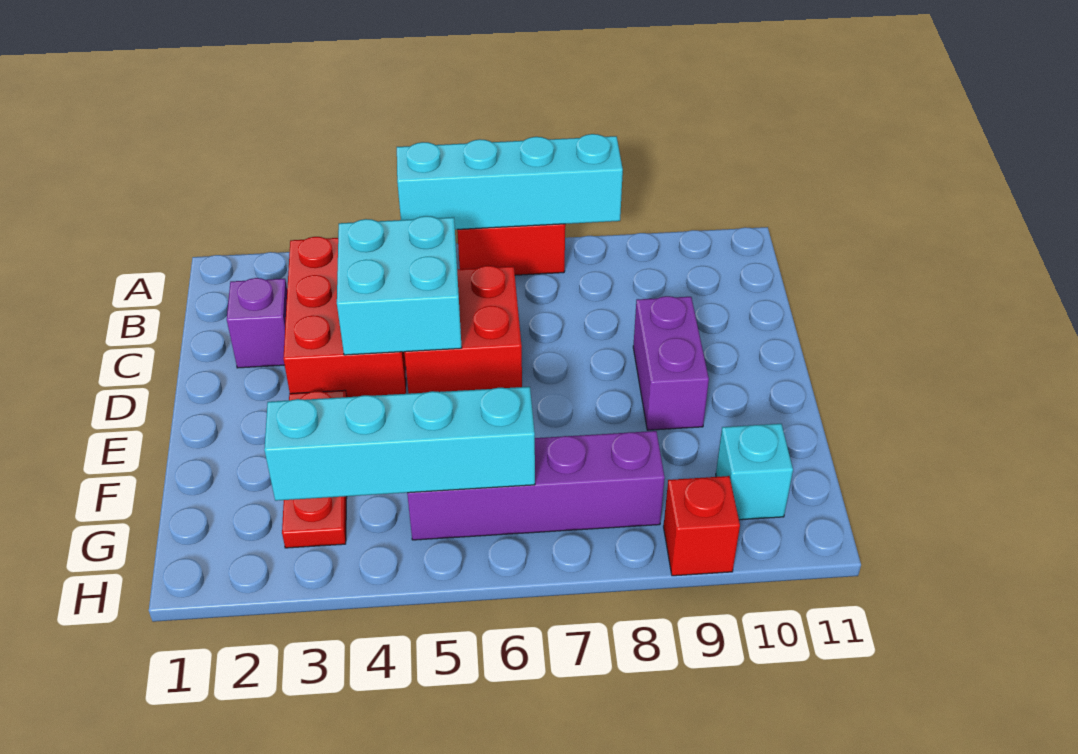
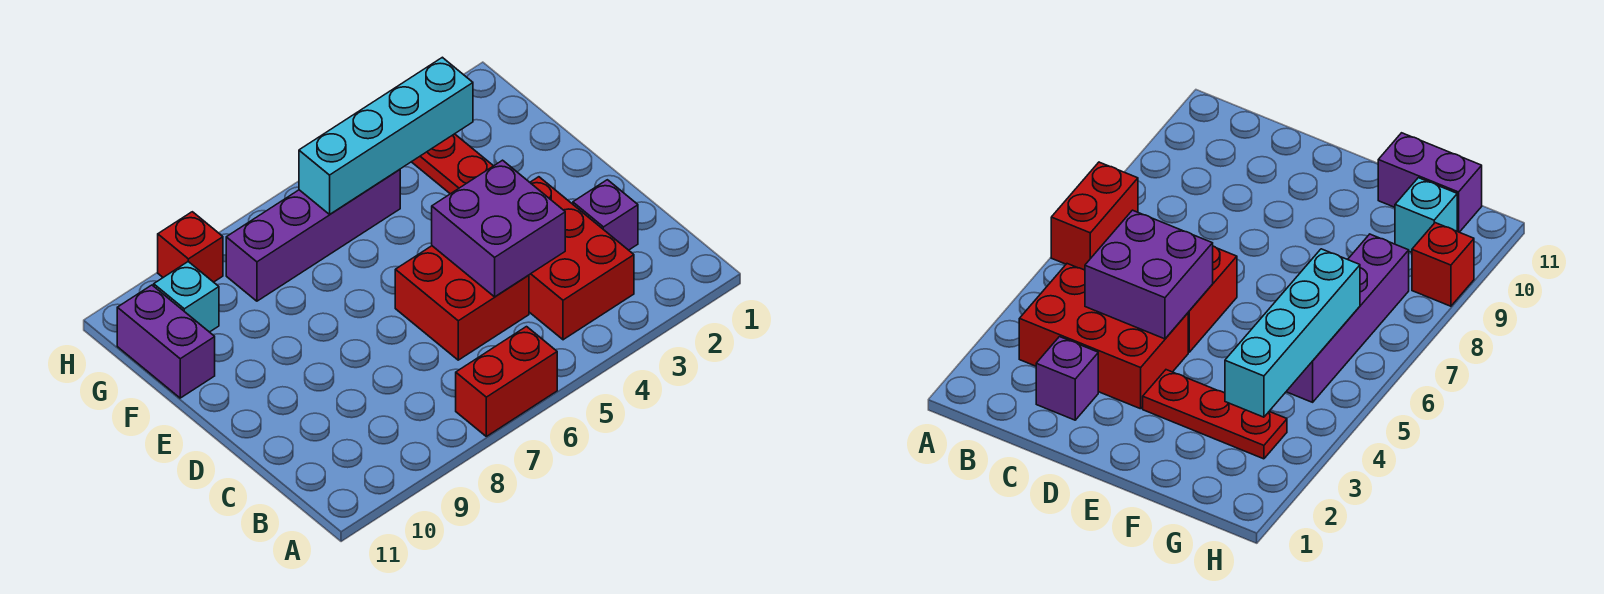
cyan brick A5:A8 level 2 -> none
cyan brick C4:D5 level 2 -> purple brick C4:D5 level 2
purple brick D9:E9 level 1 -> purple brick F11:G11 level 1

